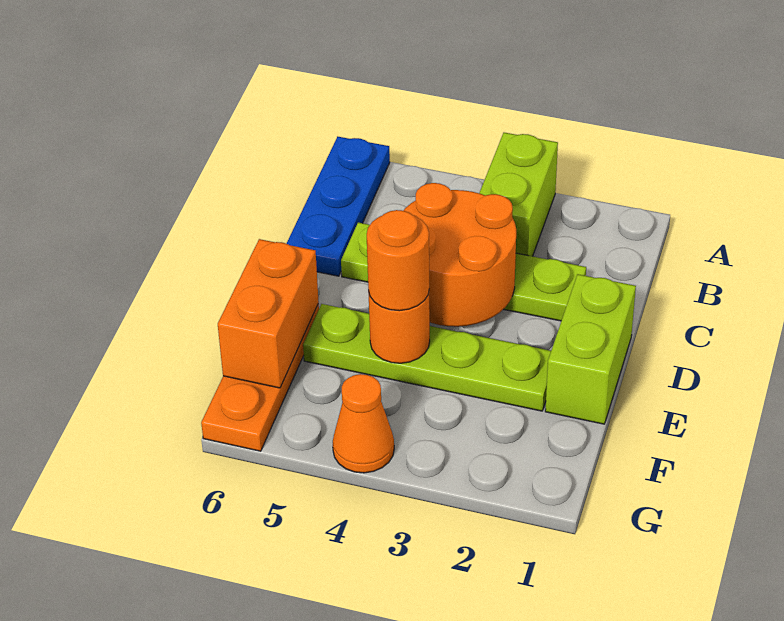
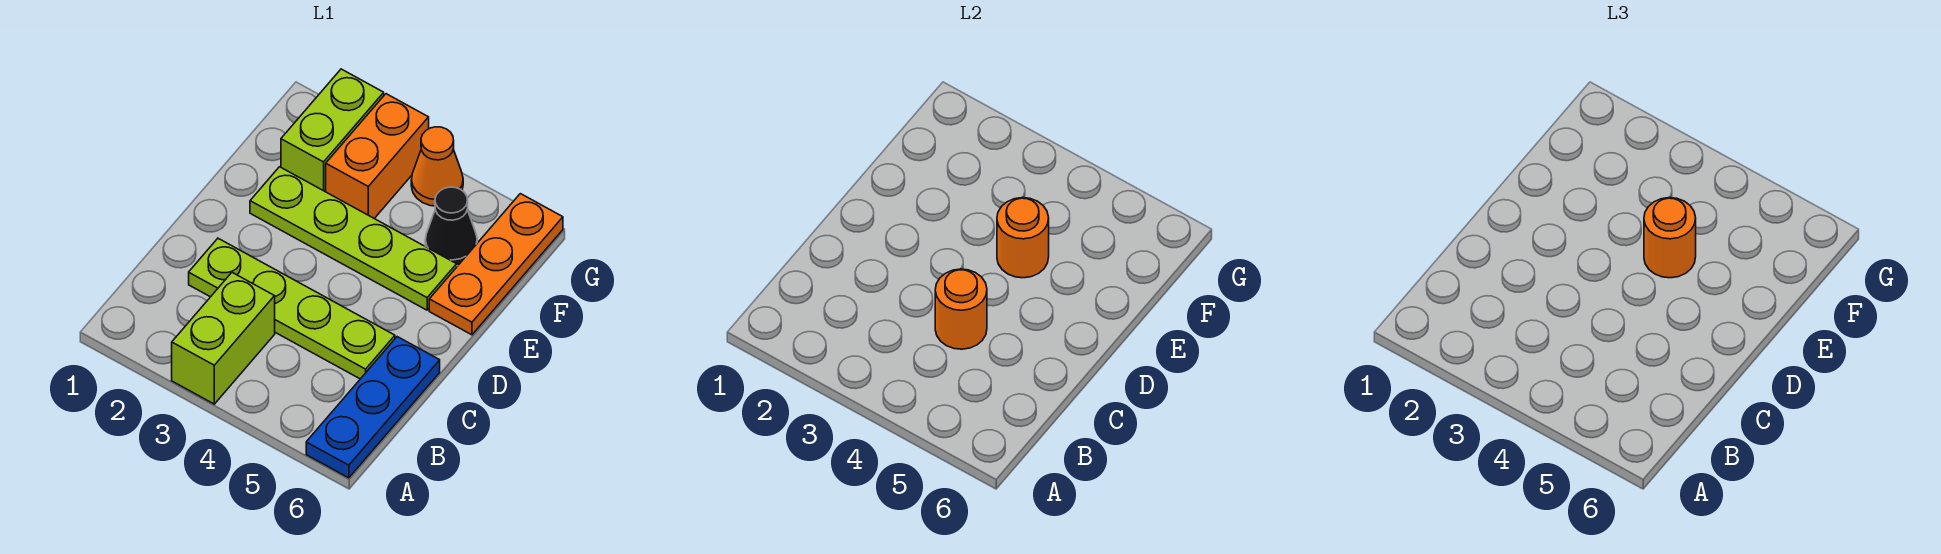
orange round brick C3:D4 level 2 -> orange round brick C4 level 2
lime brick D1:E1 level 1 -> lime brick F2:G2 level 1
orange brick E6:F6 level 2 -> orange brick F3:G3 level 1
none -> black cone F5 level 1

